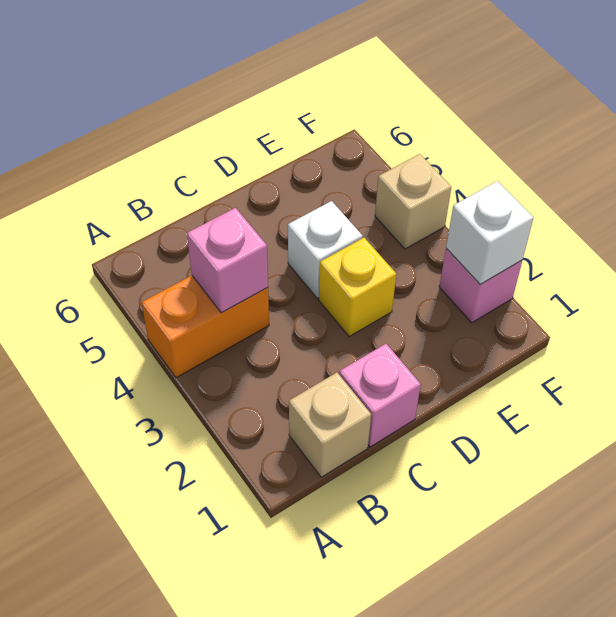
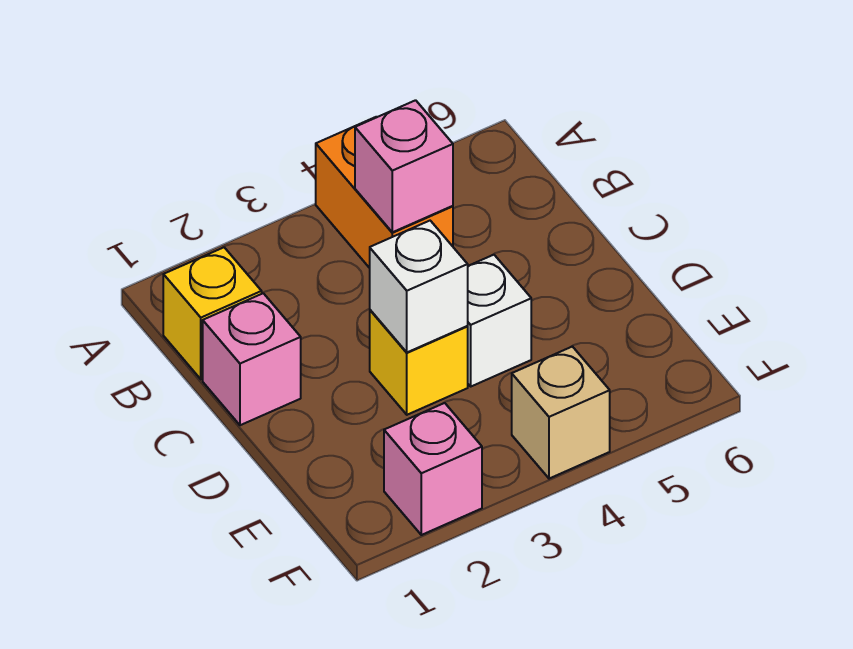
tan brick B1 level 1 -> yellow brick B1 level 1
white brick F2 level 2 -> white brick D3 level 2

